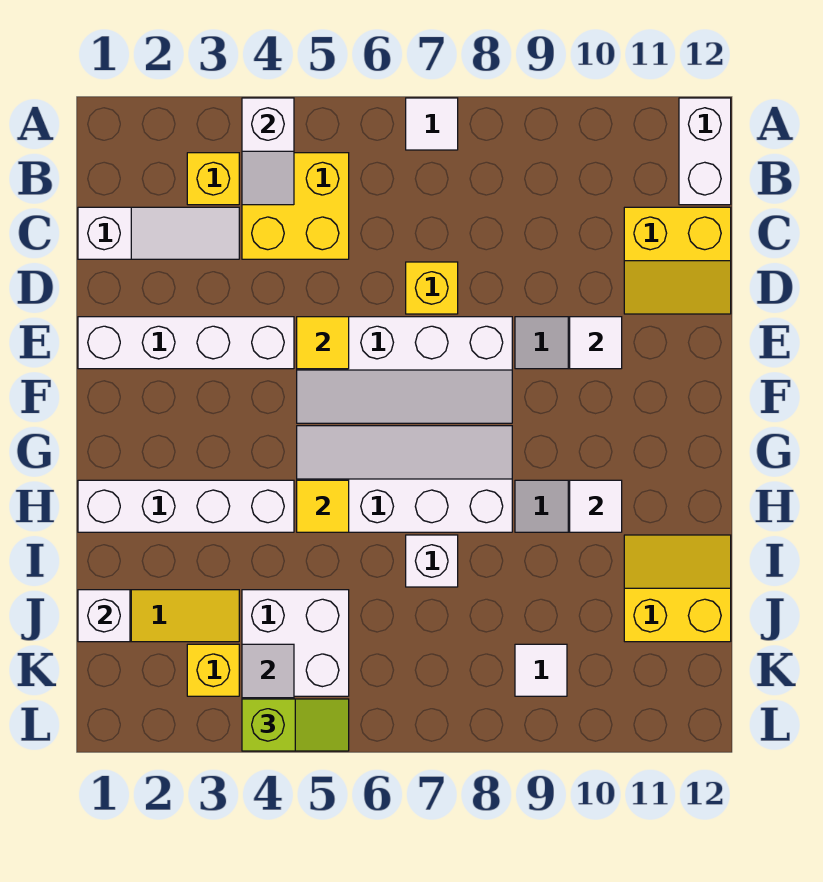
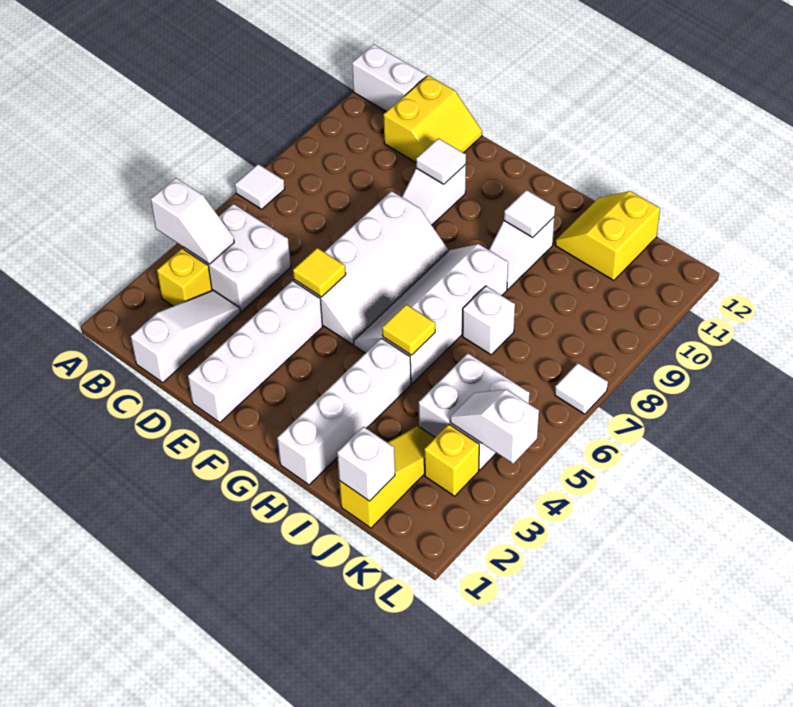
yellow brick B4:C5 level 1 -> white brick B4:C5 level 1
yellow brick D7 level 1 -> none
white tile K9 level 1 -> white tile L7 level 1
lime slope L4:L5 level 3 top 4 -> none

